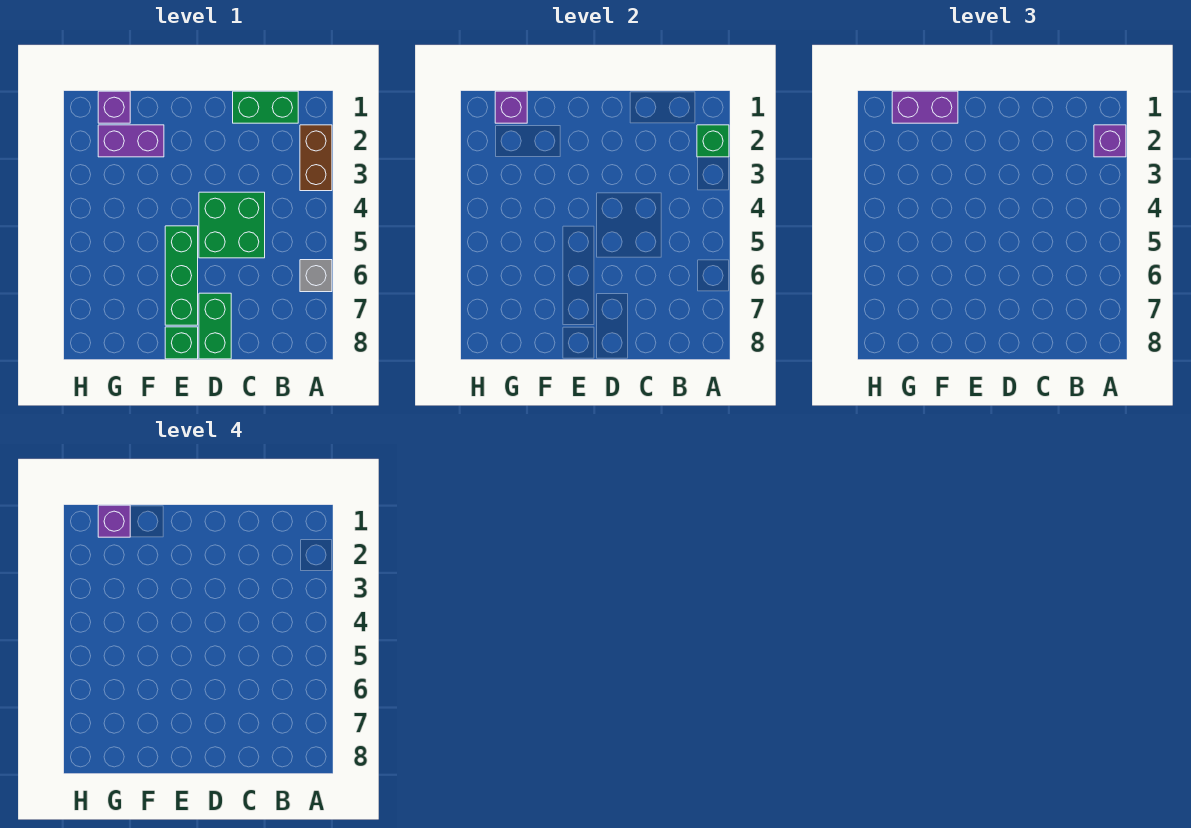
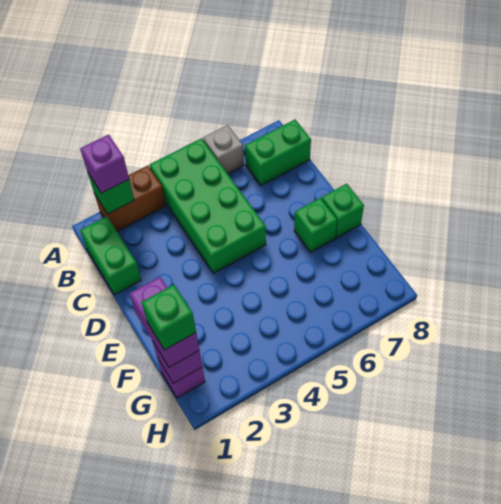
green brick C4:D5 level 1 -> green brick A4:D5 level 1
green brick D7:D8 level 1 -> green brick B7:B8 level 1
green brick E5:E7 level 1 -> green brick E7 level 1
purple brick F2:G2 level 1 -> none
purple brick G1 level 4 -> green brick G1 level 4

